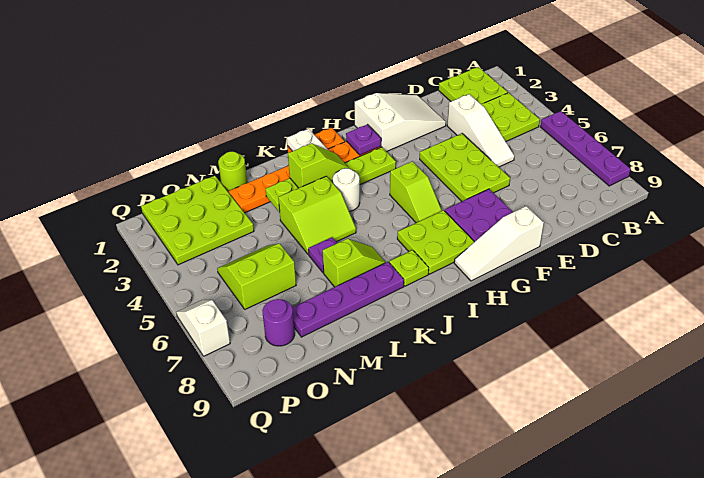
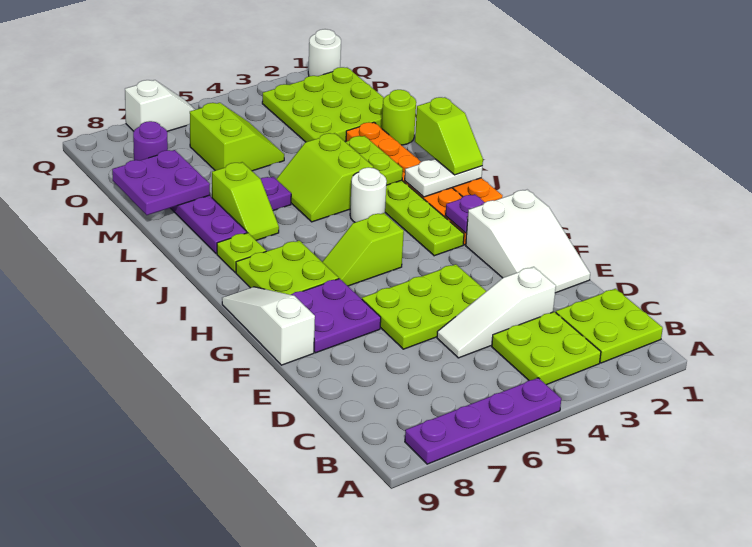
lime slope J3:K3 level 3 top K -> lime slope J1:K1 level 3 top K
none -> purple plate M8:N9 level 2
none -> white round brick Q1 level 1

